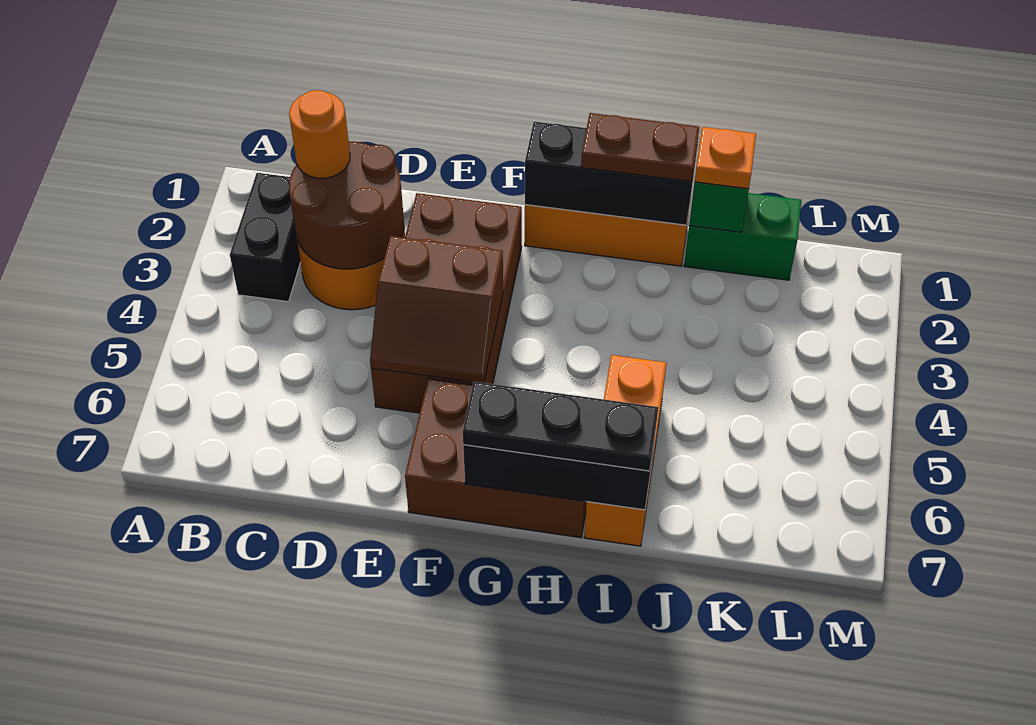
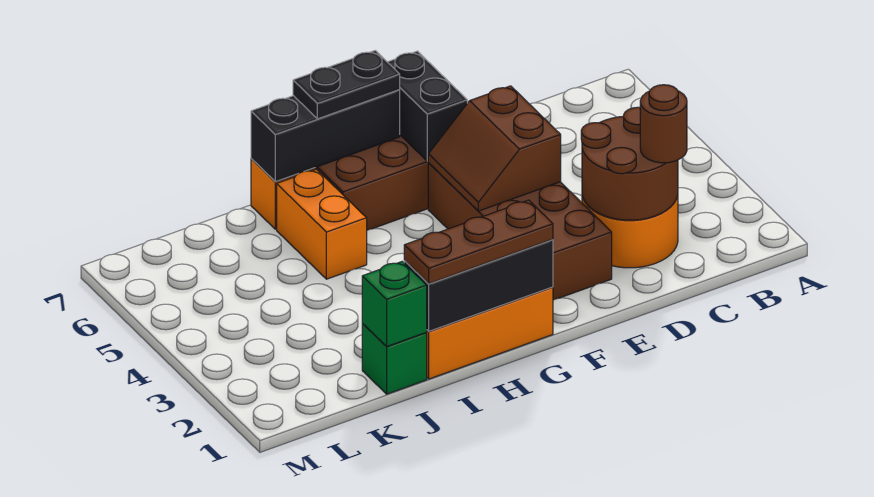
black brick B2:B3 level 1 -> black brick F6:F7 level 2
orange round brick C2 level 3 -> brown round brick C2 level 3
brown slope E4:F5 level 2 top 4 -> brown slope E4:F5 level 2 top E
black plate G7:I7 level 3 -> black plate G7:H7 level 3
brown plate H1:I1 level 3 -> brown plate G1:I1 level 3
green brick J1:K1 level 1 -> green brick J1 level 1
orange plate J1 level 3 -> none

